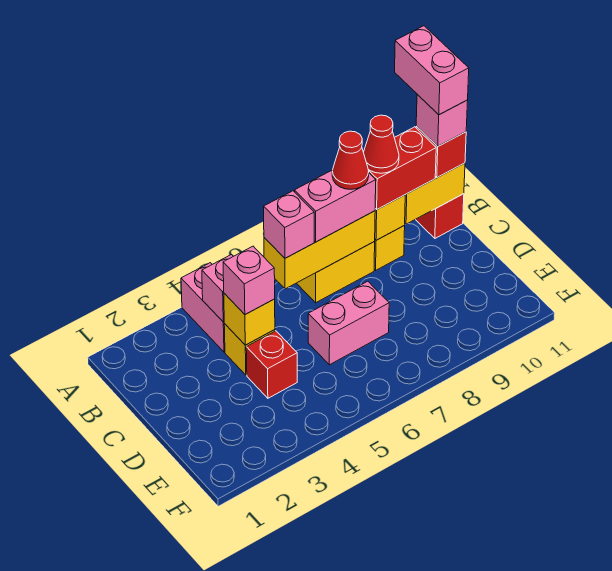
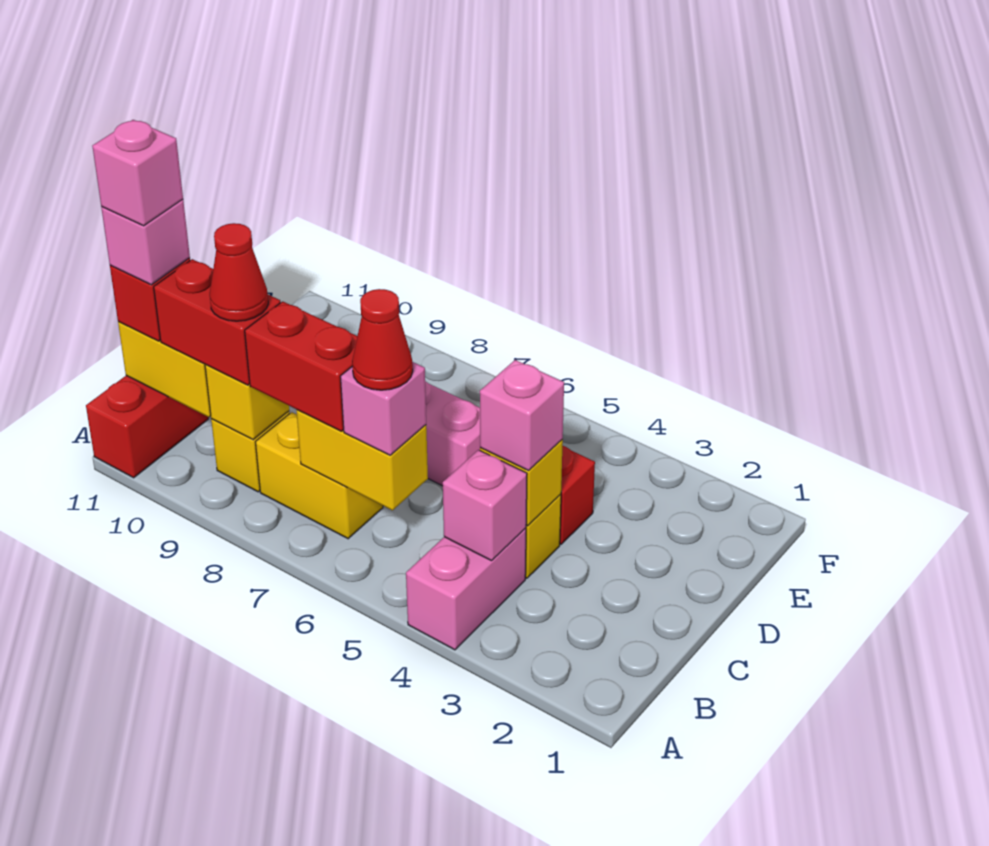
pink brick A11:B11 level 5 -> pink brick B11 level 5
yellow brick B6:B8 level 2 -> yellow brick B6:B7 level 2
pink brick B7:B8 level 3 -> red brick B7:B8 level 3
red cone B8 level 4 -> red cone B6 level 4

